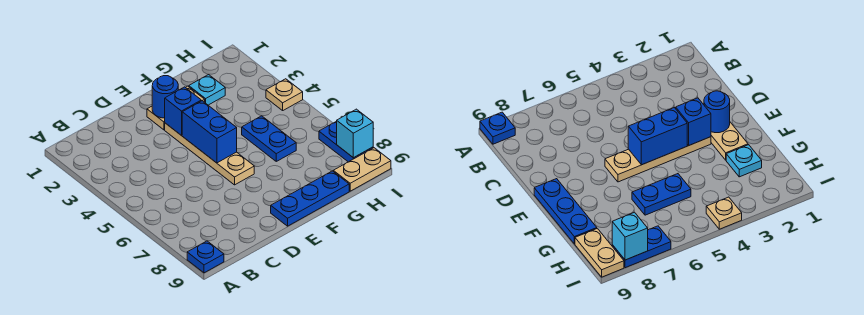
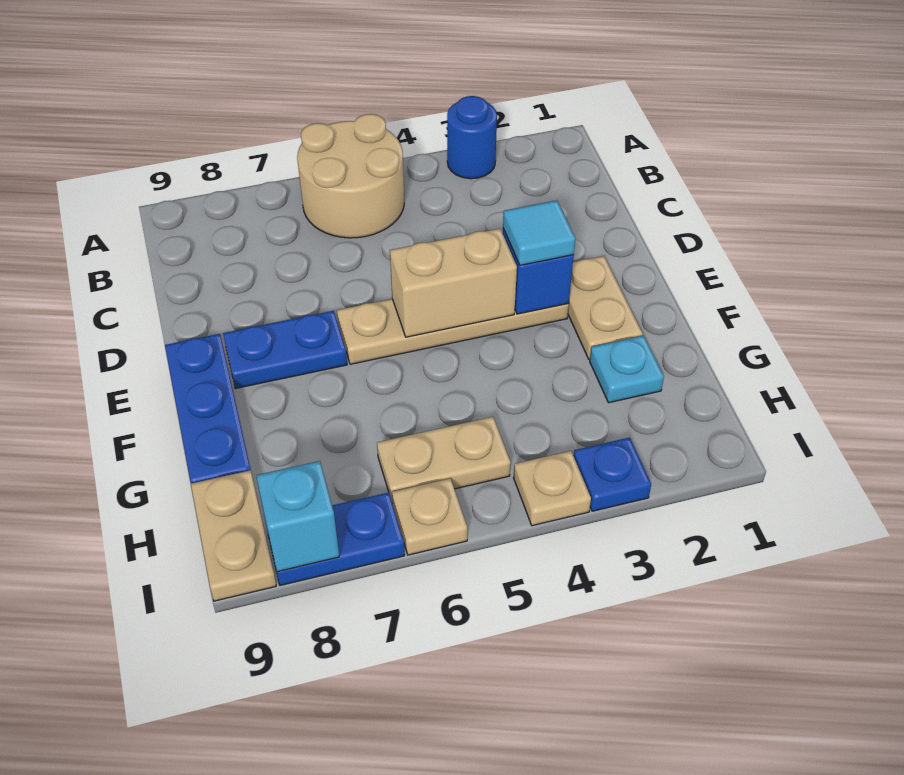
none -> tan round brick A5:B6 level 1
blue plate A9 level 1 -> blue plate I3 level 1
blue round brick E2 level 2 -> blue round brick A3 level 1
none -> cyan tile E3 level 3
blue brick E4:E5 level 2 -> tan brick E4:E5 level 2
blue plate G5:G6 level 1 -> blue plate E7:E8 level 1
none -> tan plate H5:H6 level 1
none -> tan plate I6 level 1

